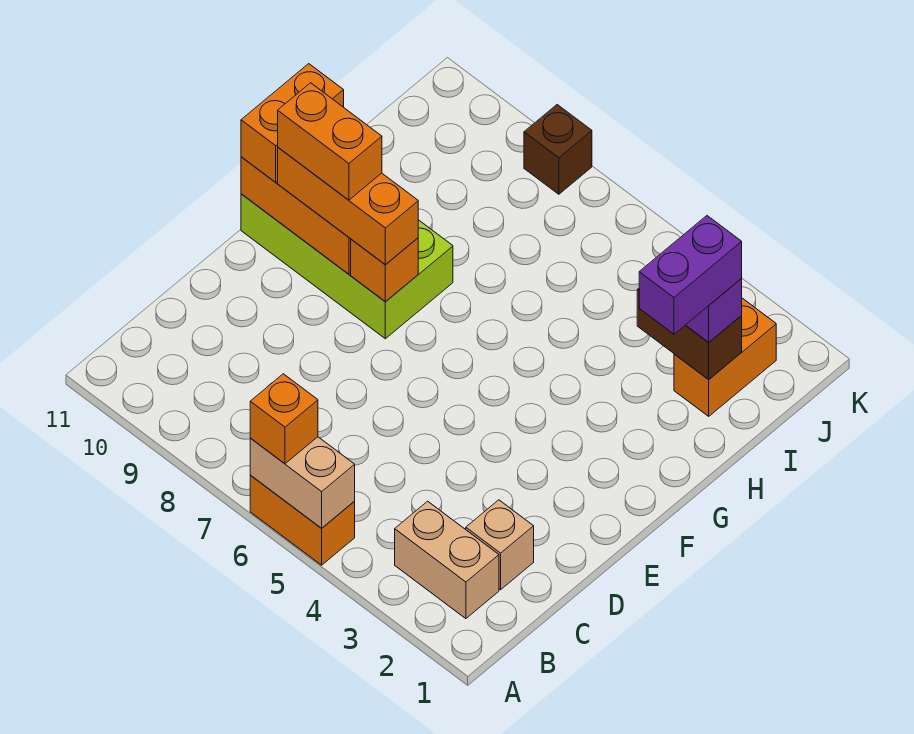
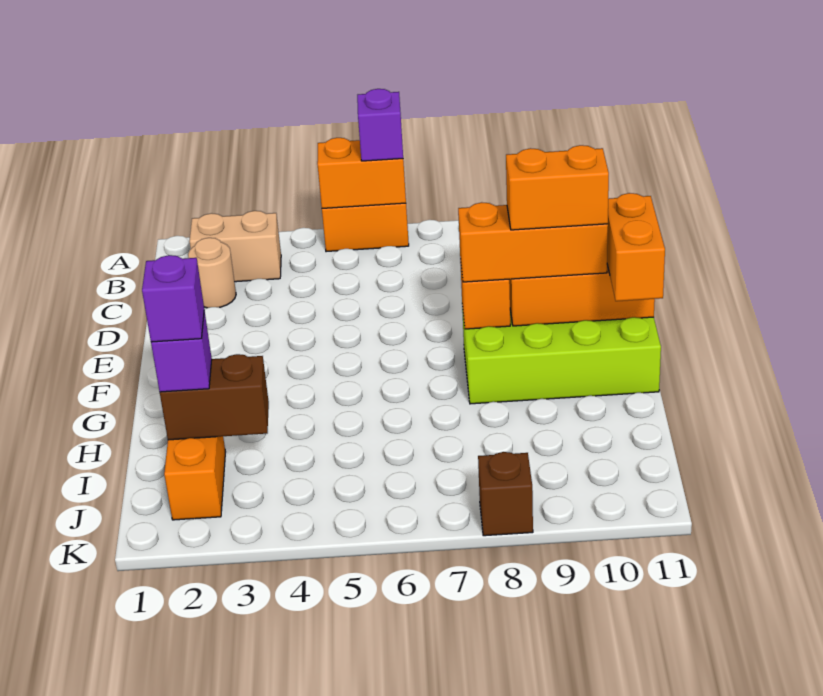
tan brick A5:A6 level 2 -> orange brick A5:A6 level 2
orange brick A6 level 3 -> purple brick A6 level 3
tan brick C2 level 1 -> tan round brick C2 level 1
purple brick H2:I2 level 4 -> purple brick I2 level 4

